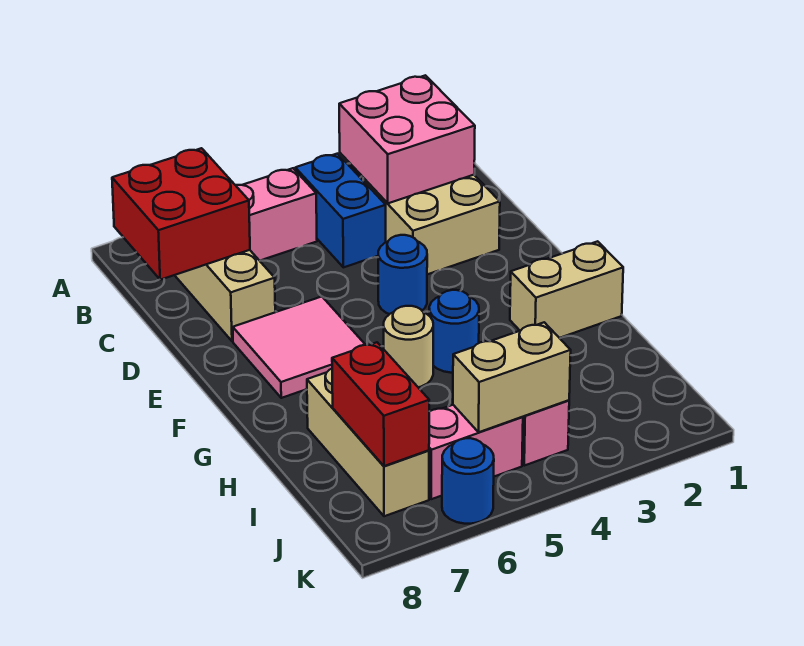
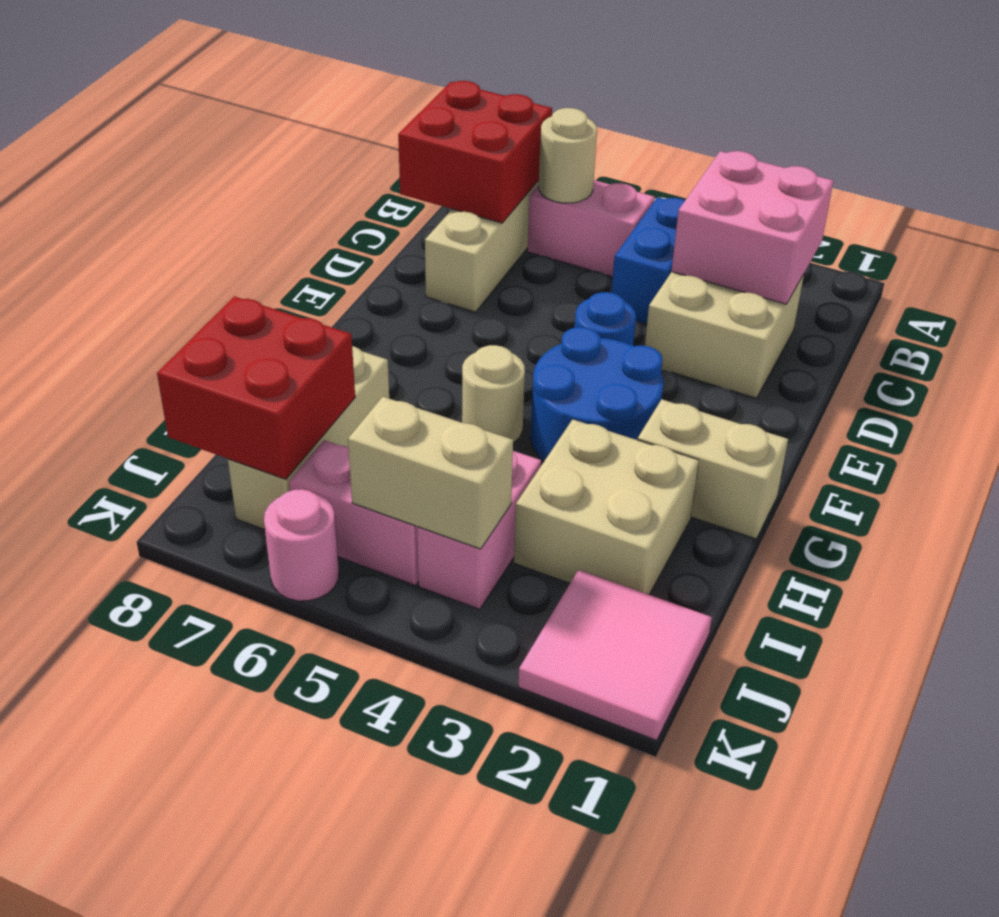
none -> tan round brick B6 level 2
pink tile E6:F7 level 1 -> pink tile J1:K2 level 1
blue round brick G4 level 1 -> blue round brick F3:G4 level 1
none -> tan brick H2:I3 level 1
red brick I7:J7 level 2 -> red brick I7:J8 level 2
blue round brick K6 level 1 -> pink round brick K6 level 1

